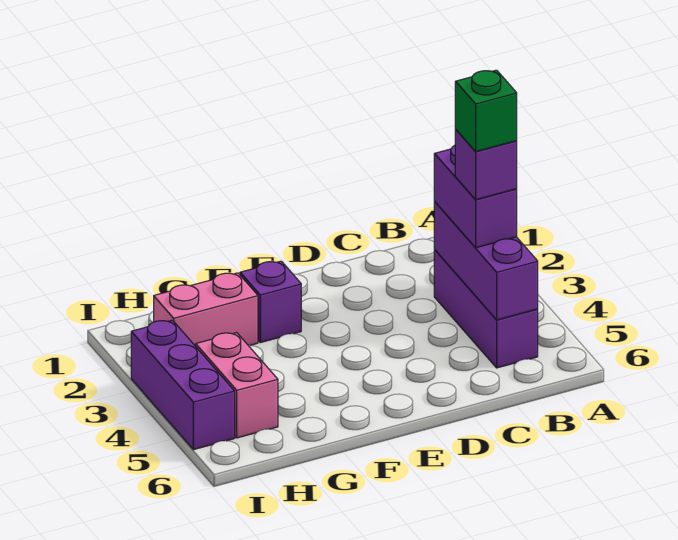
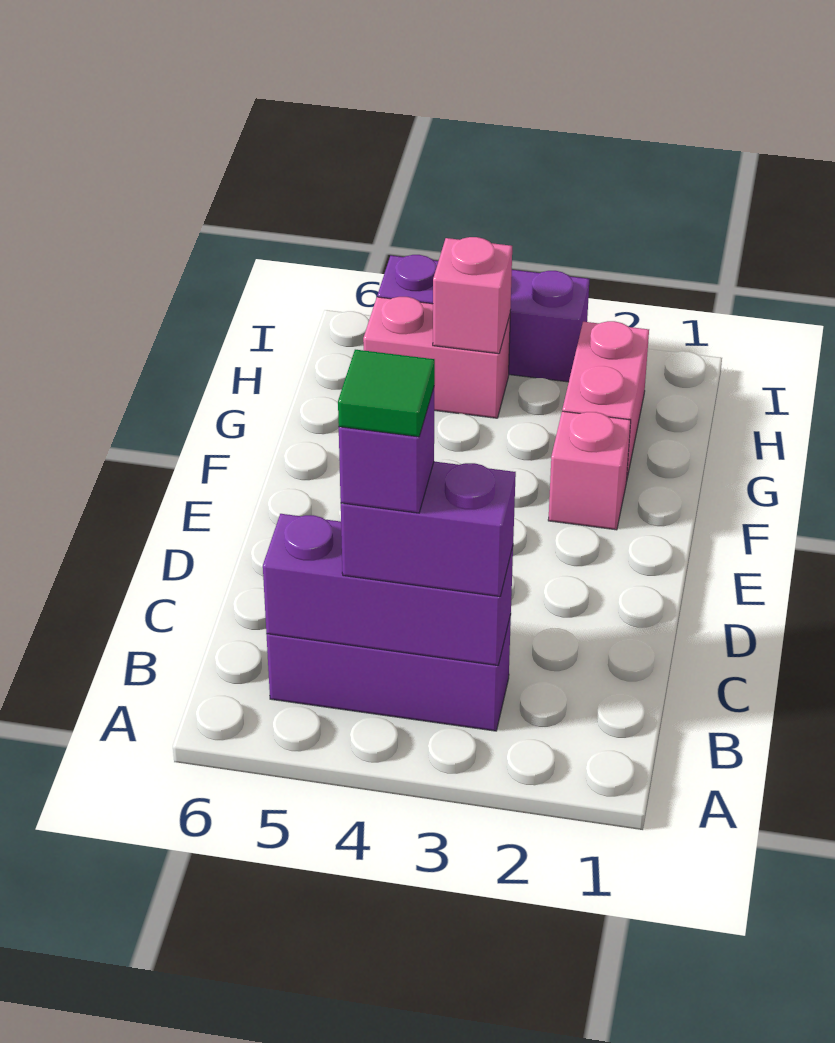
green brick B4 level 5 -> green tile B4 level 5
purple brick F2 level 1 -> pink brick F2 level 1
none -> pink brick H4 level 2

